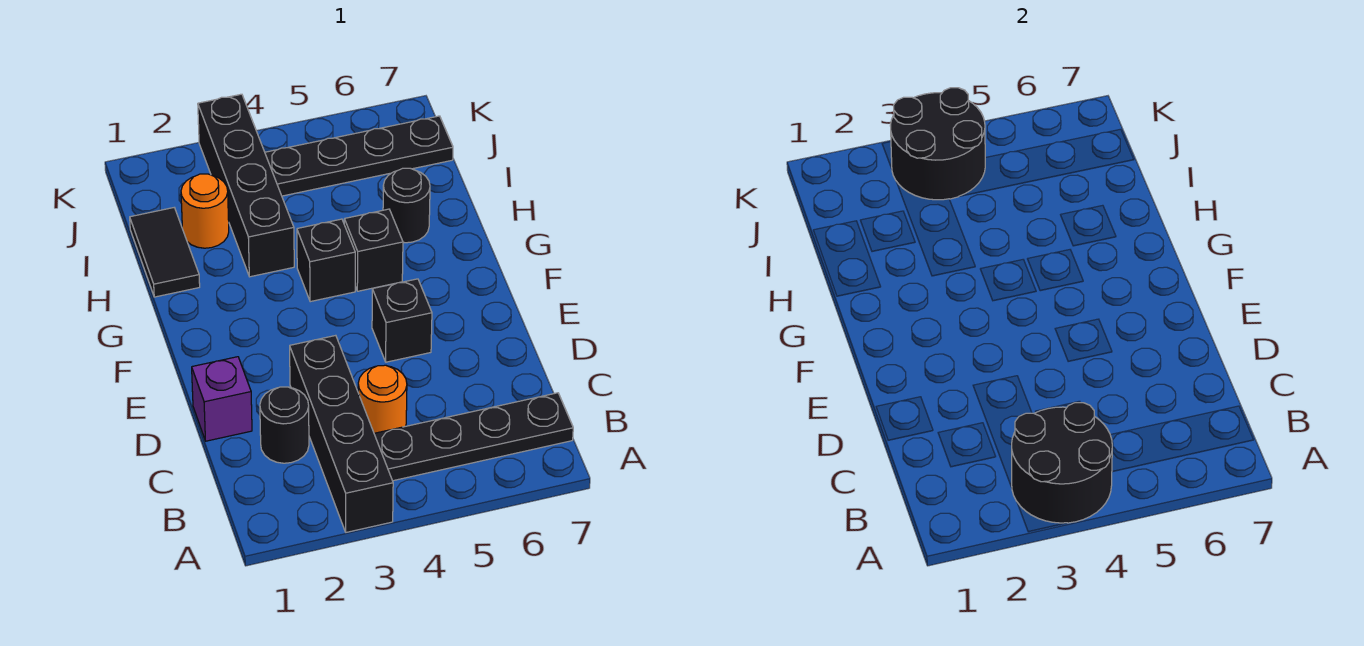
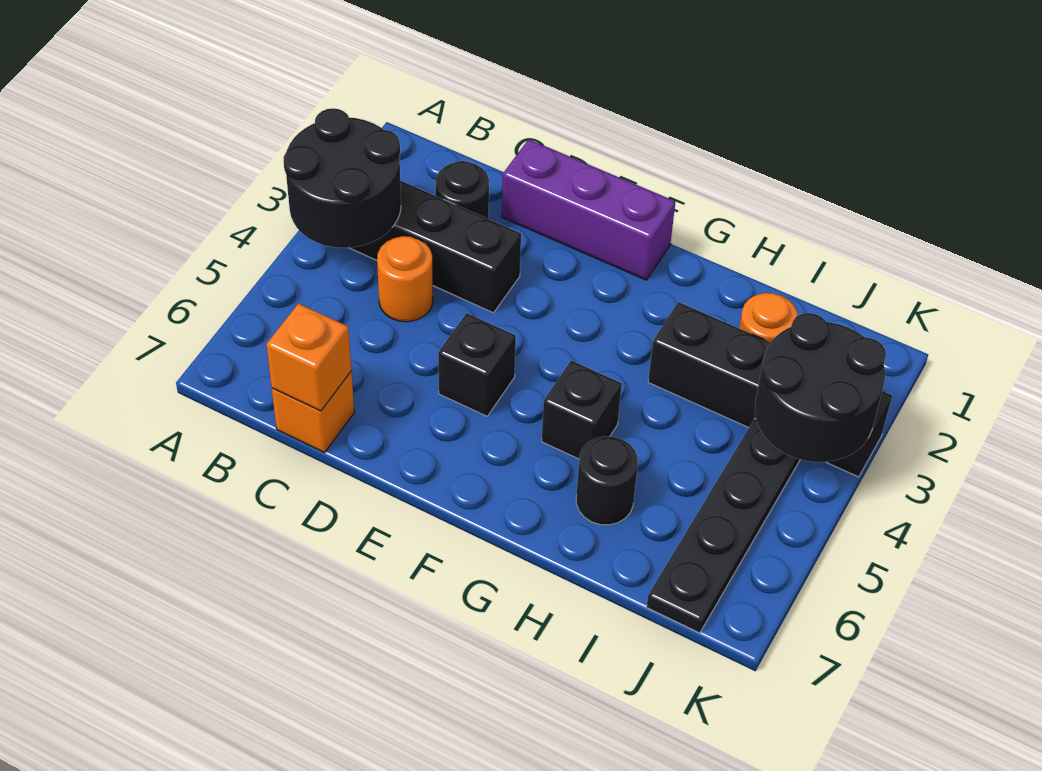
black plate B4:B7 level 1 -> none
none -> orange brick C7 level 1
none -> orange brick C7 level 2
purple brick D1 level 1 -> purple brick D1:F1 level 1
black brick G4 level 1 -> none
black tile H1:I1 level 1 -> none

